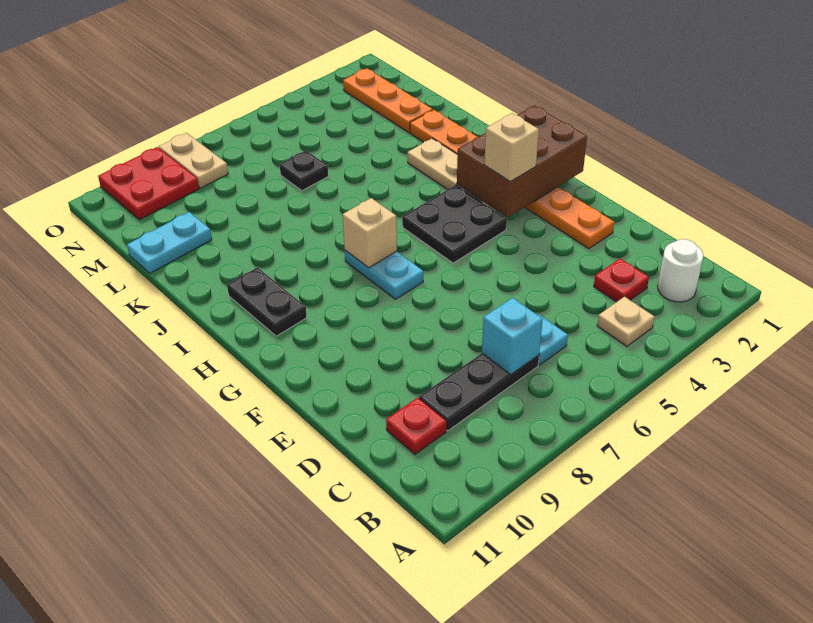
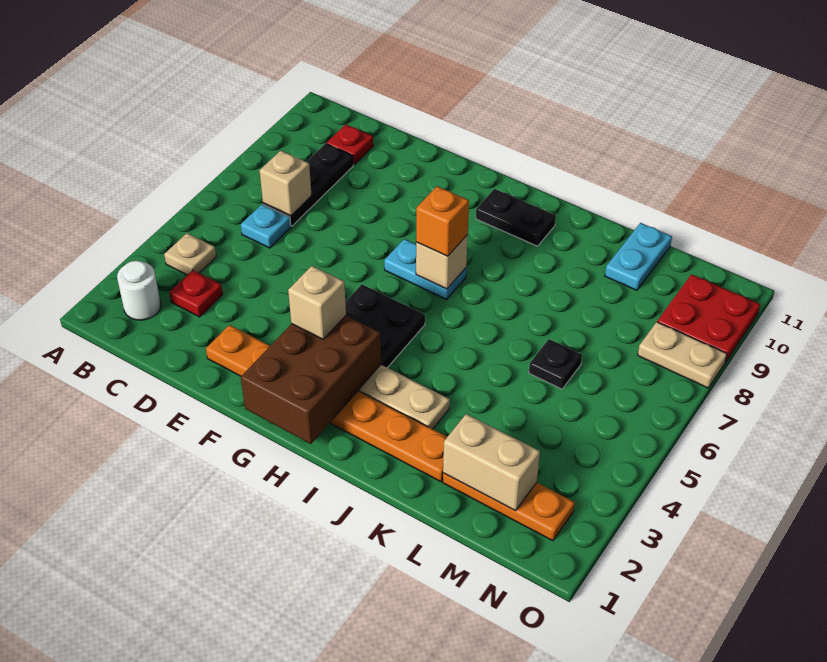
cyan brick C7 level 2 -> tan brick C7 level 2
none -> orange brick H7 level 3
none -> tan brick L2:M2 level 2

